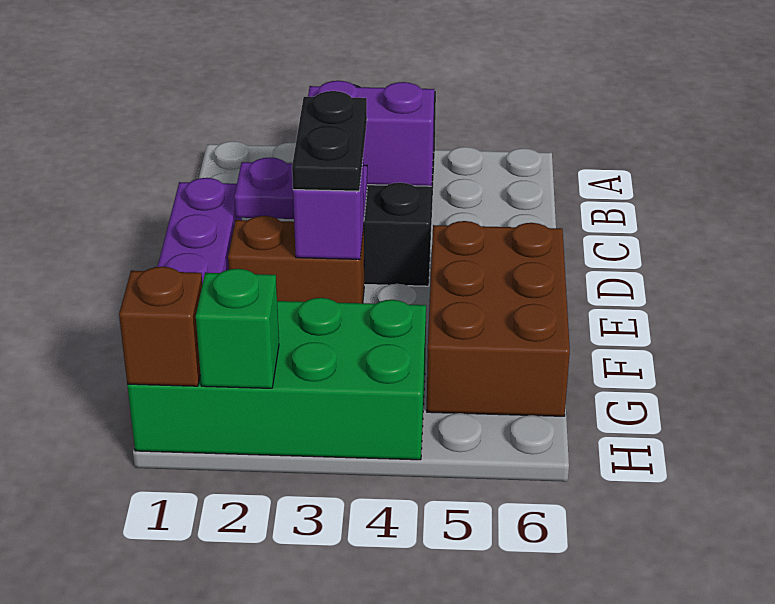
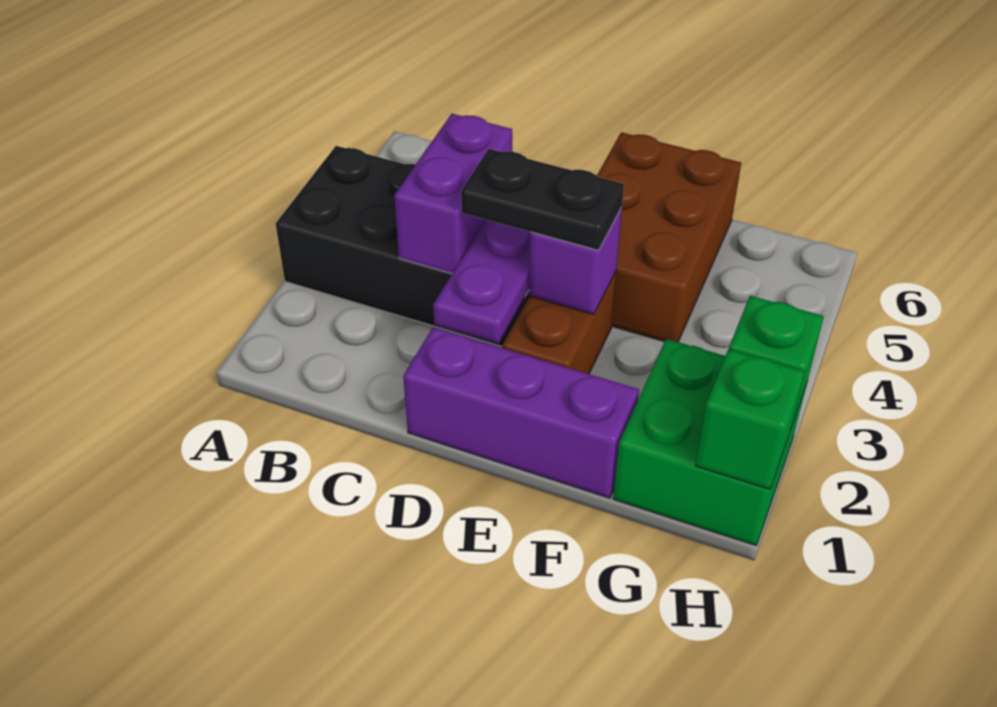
brown brick E5:G6 level 1 -> brown brick E4:F6 level 1
green brick G1:H4 level 1 -> green brick G1:H2 level 1
brown brick H1 level 2 -> green brick H1 level 2

